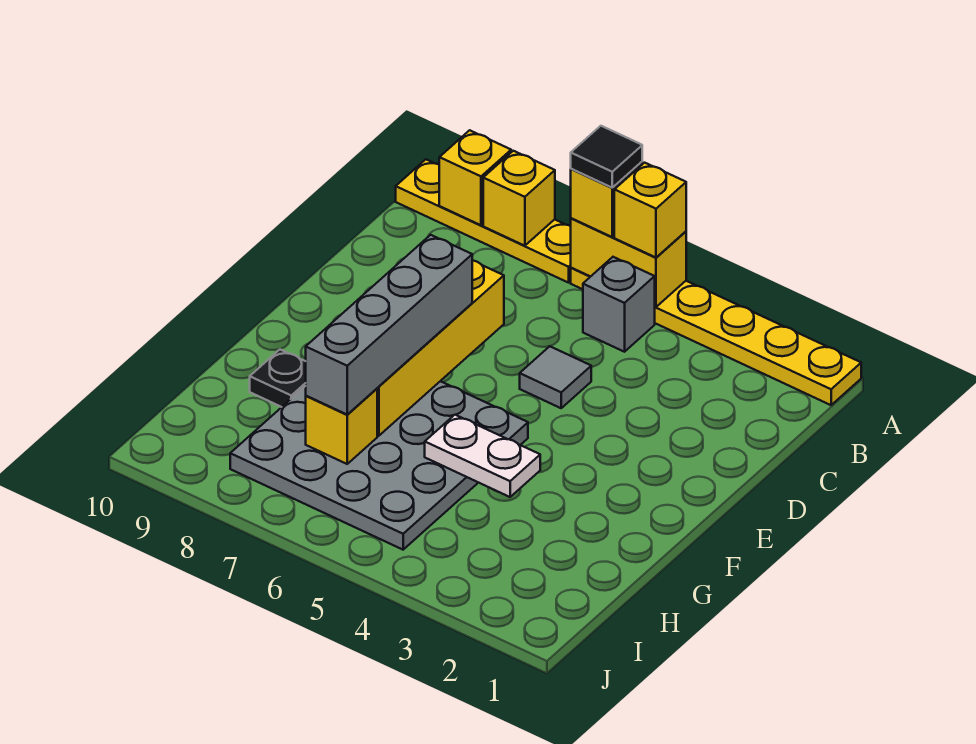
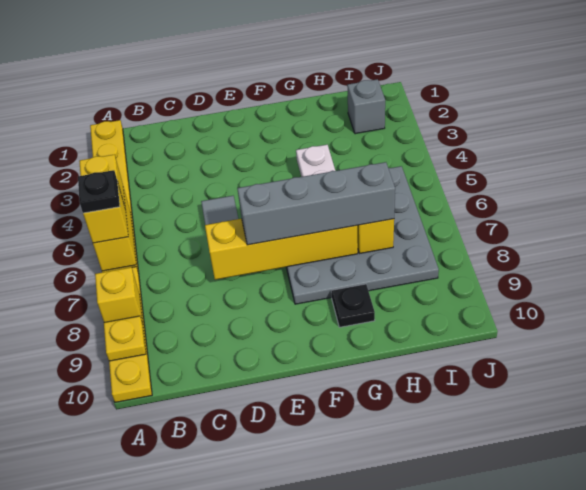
black tile A6 level 4 -> black plate A6 level 4
yellow brick A9 level 2 -> yellow plate A9 level 2
grey brick B5 level 1 -> grey brick I2 level 1

